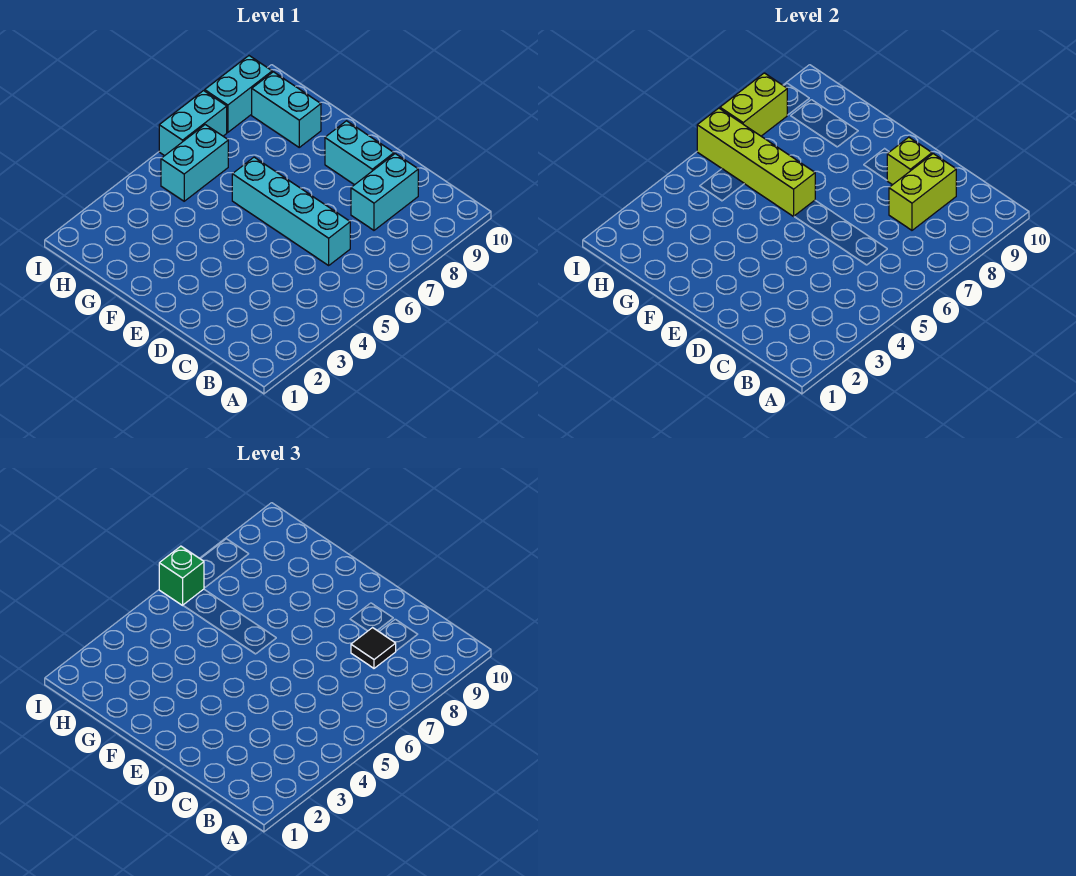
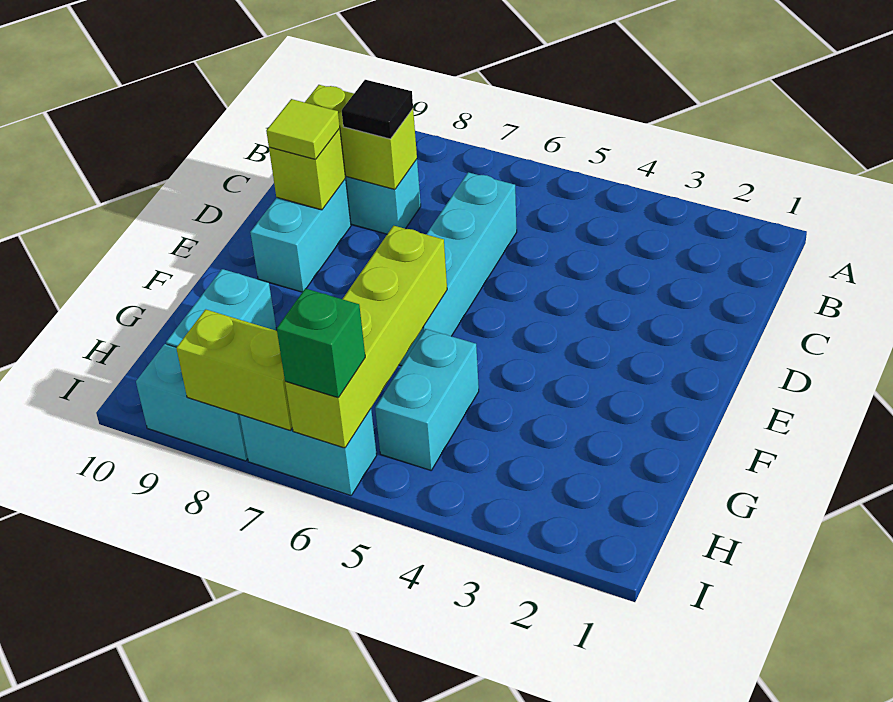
none -> lime tile D9 level 3
cyan brick H5:H6 level 1 -> cyan brick G5:H5 level 1

